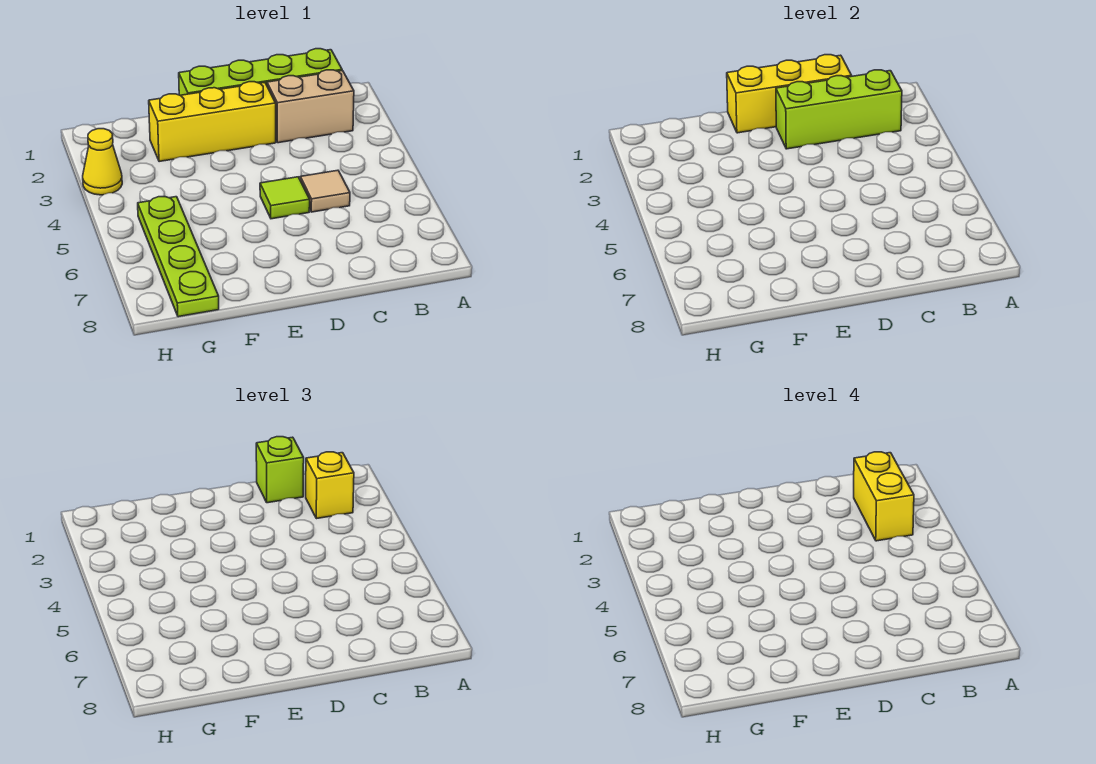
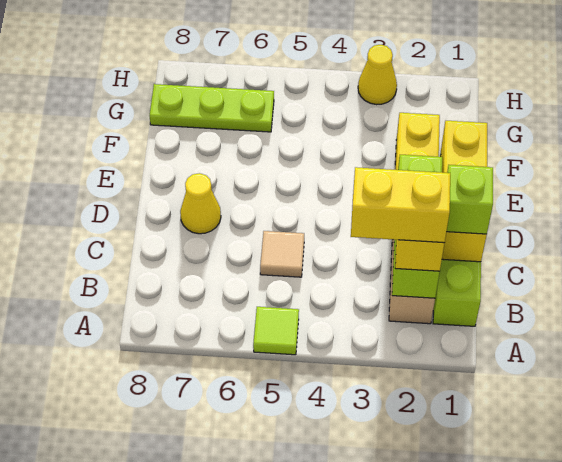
lime tile D5 level 1 -> lime tile A5 level 1
none -> yellow cone D7 level 1
lime plate G5:G8 level 1 -> lime plate G6:G8 level 1

